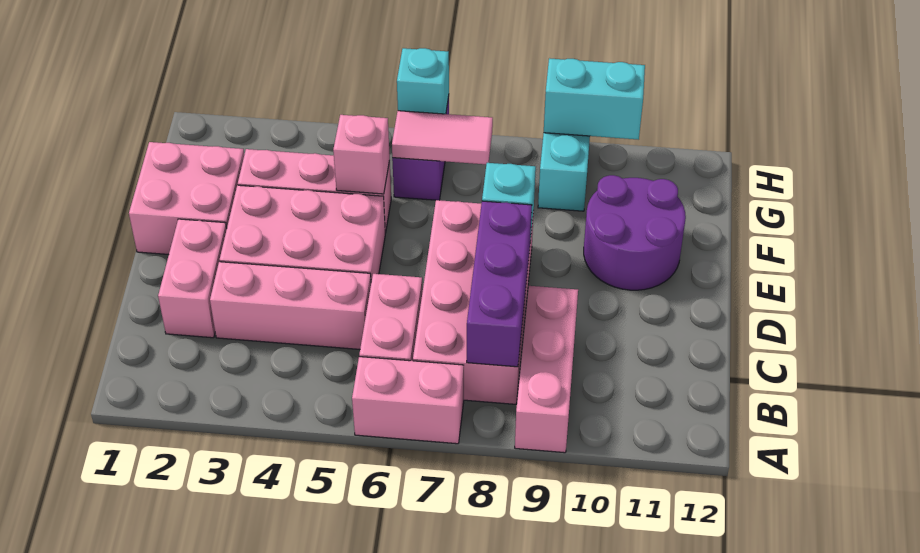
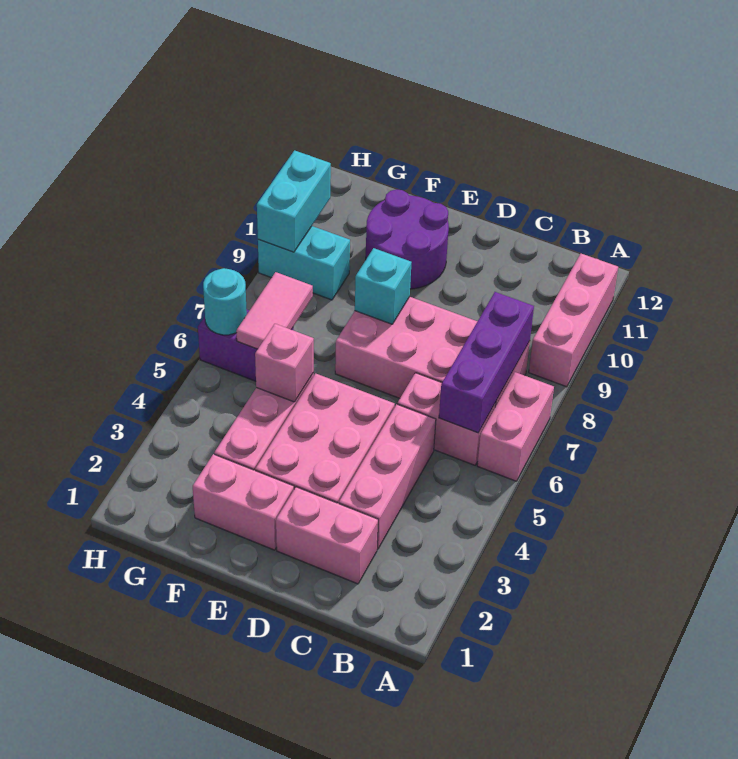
pink brick A9:C9 level 1 -> pink brick A9:A11 level 1
purple brick B8:D8 level 2 -> purple brick B6:B8 level 2
pink brick E1:F2 level 1 -> pink brick E2:F2 level 1
cyan brick H6 level 2 -> cyan round brick H6 level 2

